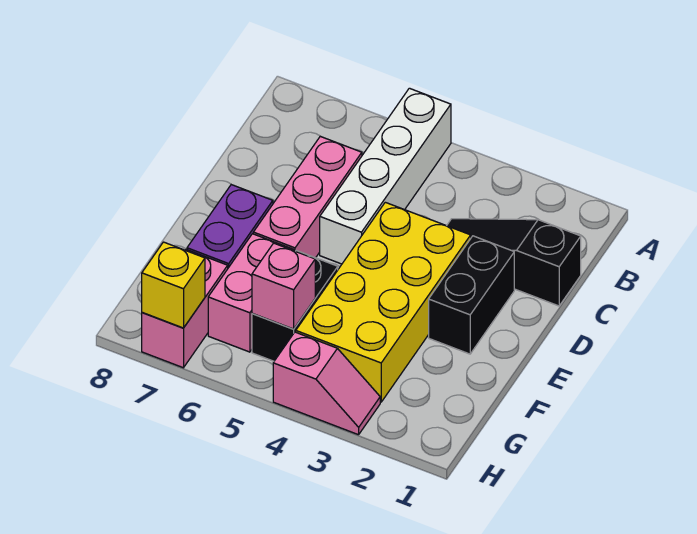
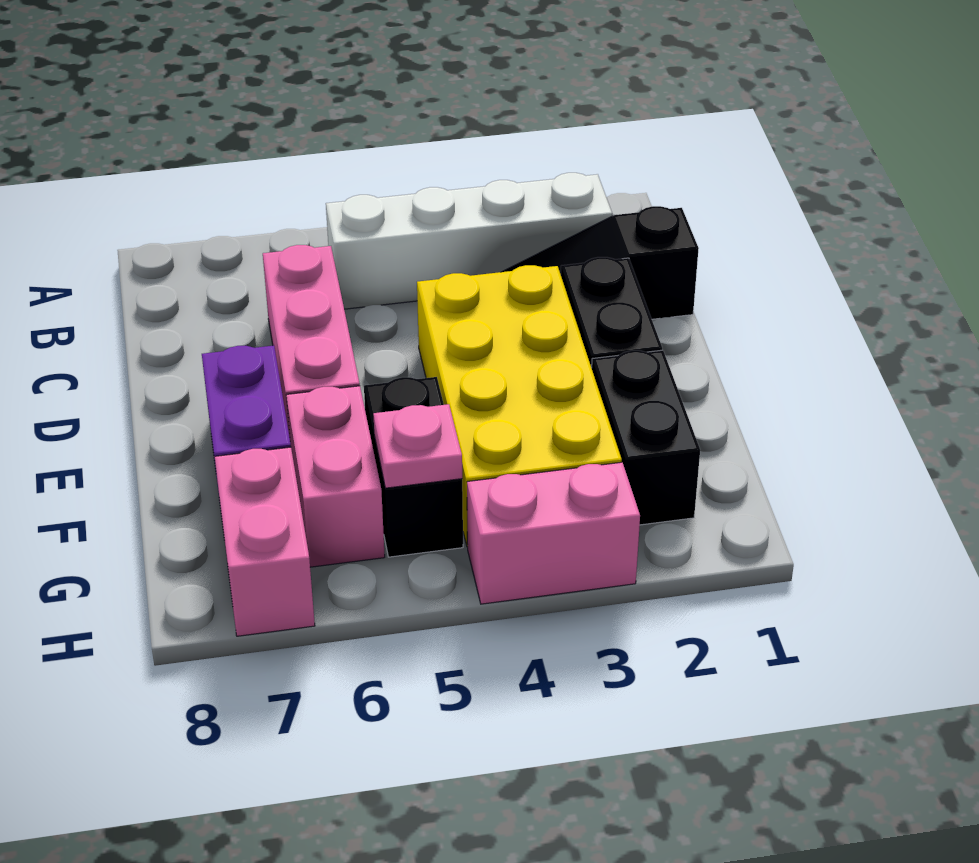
white brick A5:D5 level 1 -> white brick B2:B5 level 1
none -> black brick F2:G2 level 1
pink brick G5 level 2 -> pink plate G5 level 2
pink slope H3:H4 level 1 top 4 -> pink brick H3:H4 level 1
yellow brick H7 level 2 -> none

